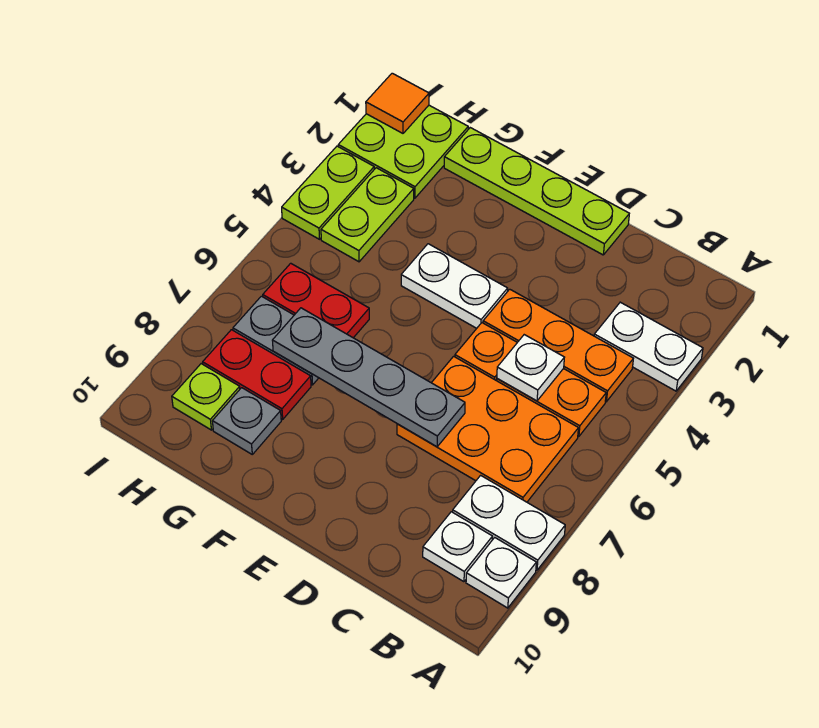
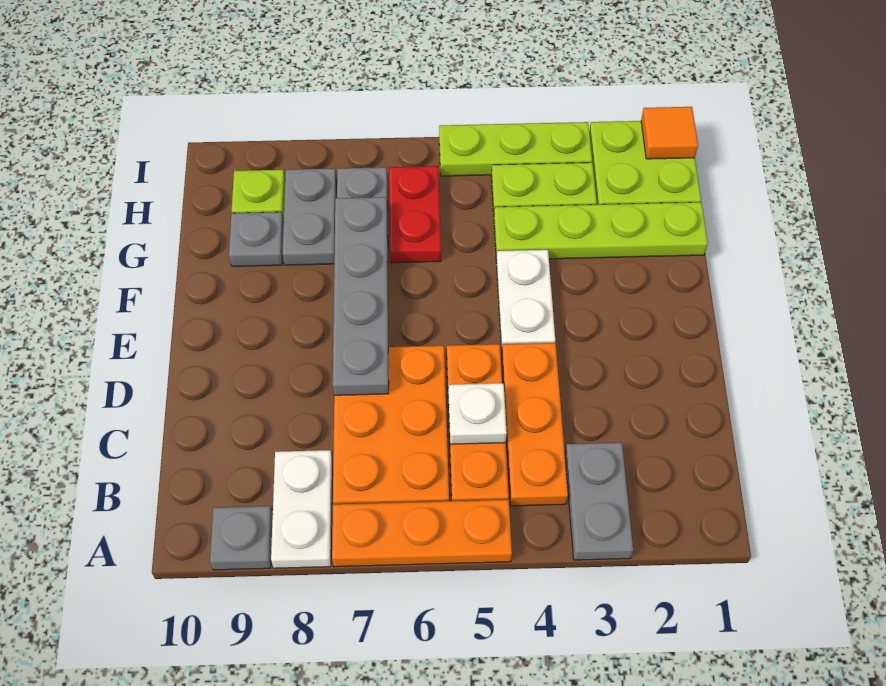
white plate A3:B3 level 1 -> grey plate A3:B3 level 1
none -> orange plate A5:A7 level 1
white plate A9 level 1 -> grey plate A9 level 1
white plate B9 level 1 -> none
lime plate D1:G1 level 1 -> lime plate G1:G4 level 1
red plate G8:H8 level 1 -> grey plate G8:H8 level 1
lime plate I3:I4 level 1 -> lime plate I3:I5 level 1

